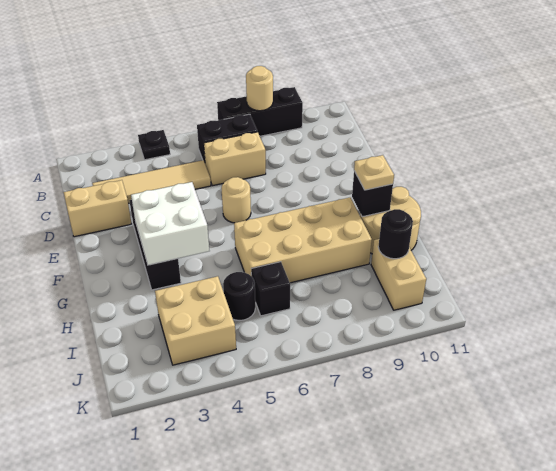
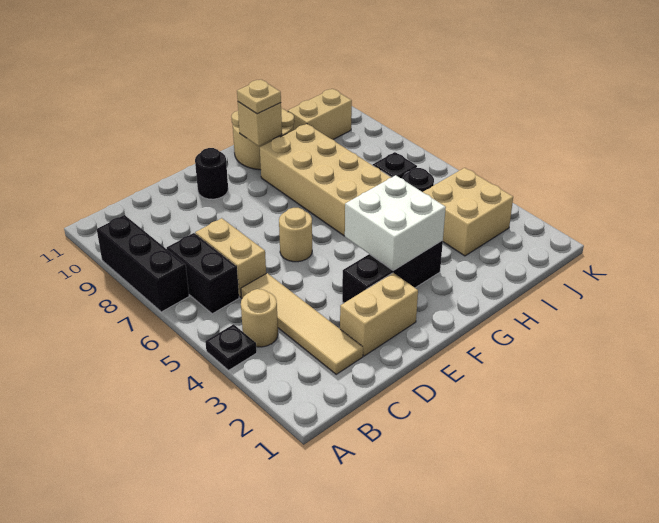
tan round brick A8 level 2 -> tan round brick B4 level 1
tan brick D1:D2 level 1 -> tan brick D2:E2 level 1
black brick G10 level 2 -> tan brick G10 level 2
black round brick I10 level 2 -> black round brick E10 level 1

